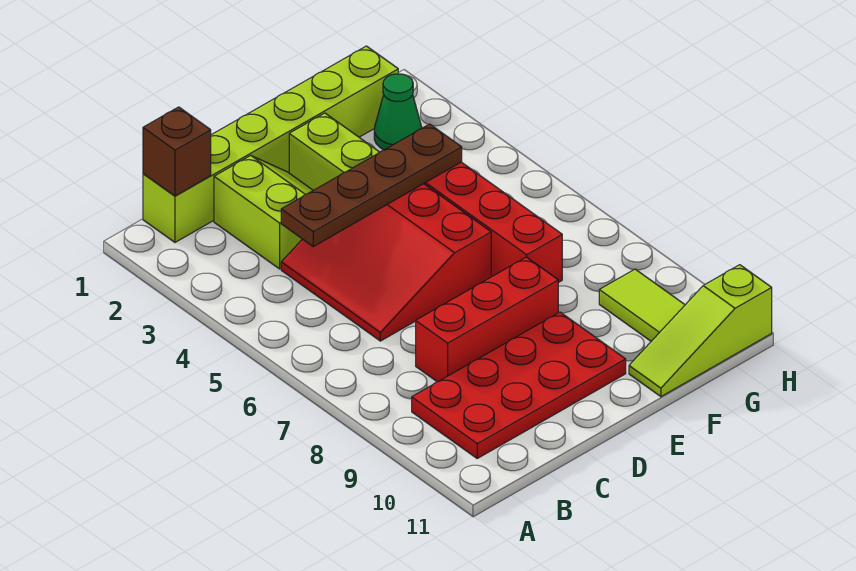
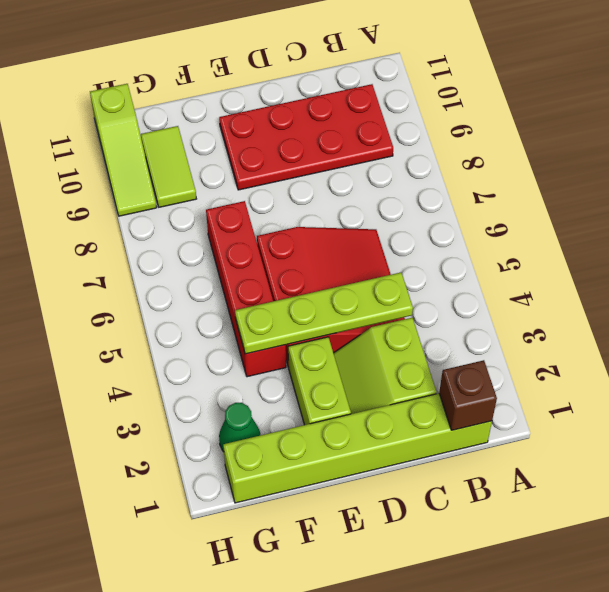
brown plate C4:F4 level 2 -> lime plate C4:F4 level 2
red brick C8:E8 level 1 -> none
lime slope F11:H11 level 1 top H -> lime slope H9:H11 level 1 top 11

